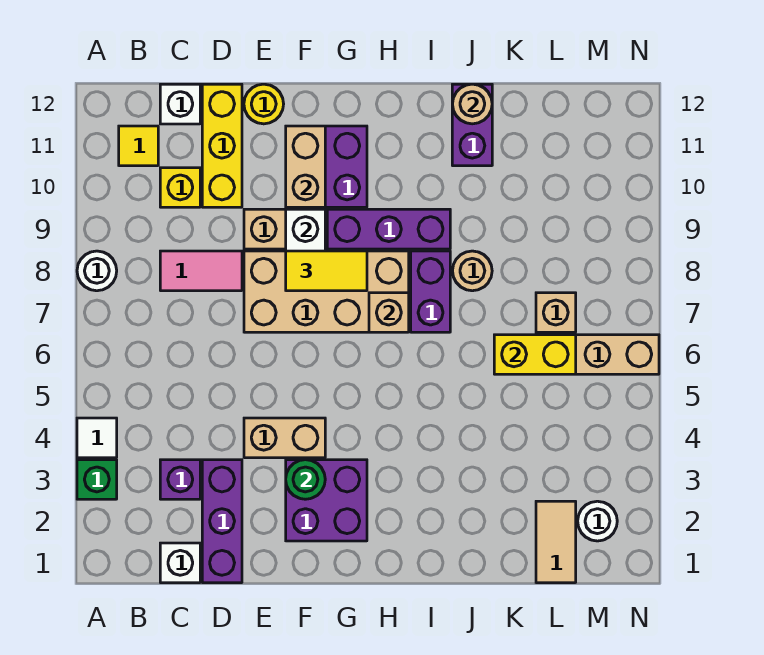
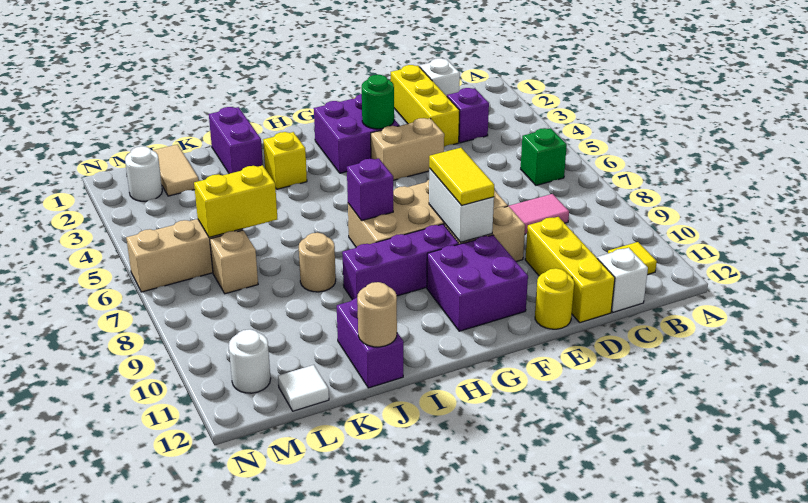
green brick A3 level 1 -> green brick B6 level 1
white tile A4 level 1 -> white tile L12 level 1
white round brick A8 level 1 -> white round brick M11 level 1
yellow brick C10 level 1 -> yellow brick I3 level 1
purple brick D1:D3 level 1 -> yellow brick D1:D3 level 1
yellow tile F8:G8 level 3 -> yellow tile F8:F9 level 3
tan brick F10:F11 level 2 -> none
tan brick H7 level 2 -> purple brick H7 level 2
purple brick I7:I8 level 1 -> purple brick J1:J2 level 1

